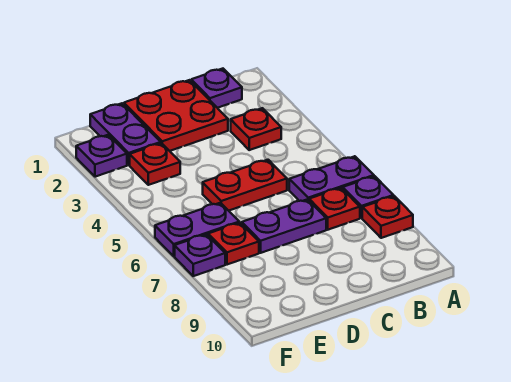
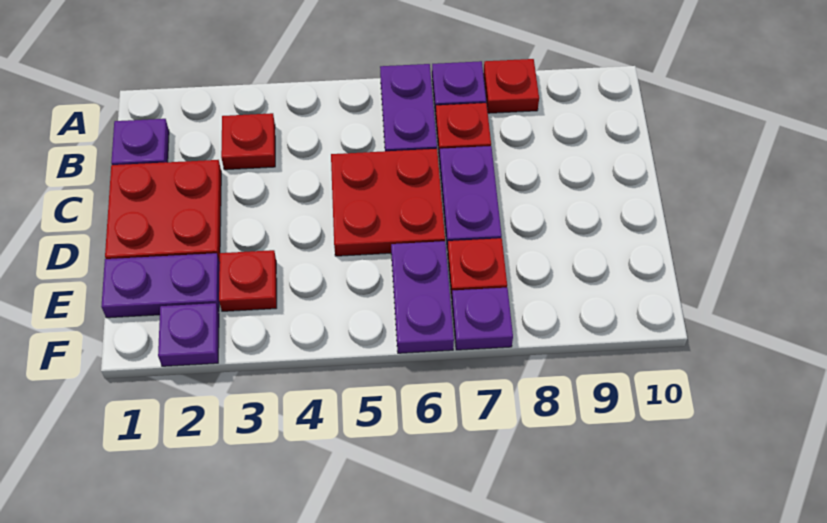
red plate C5:D5 level 1 -> red plate C5:D6 level 1

